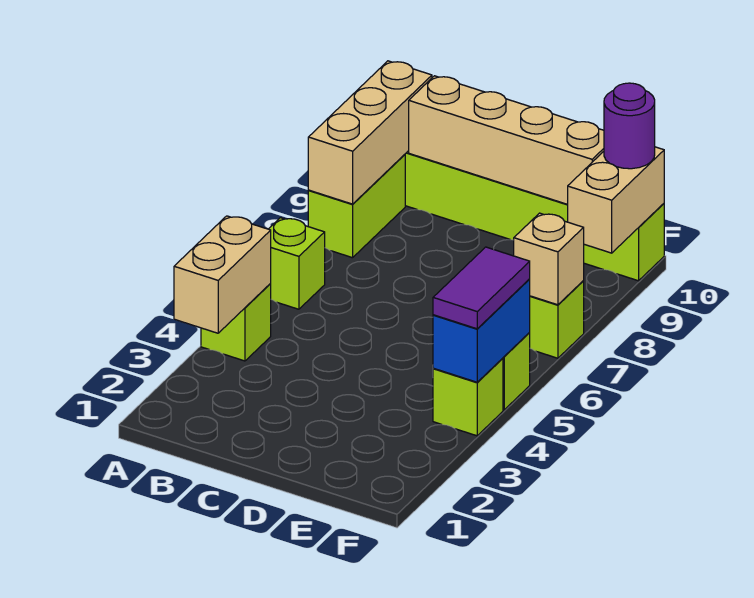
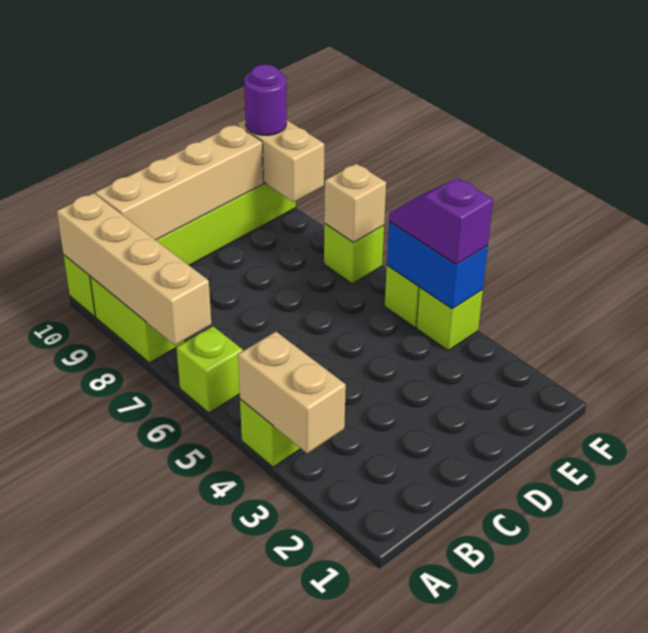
tan brick A8:A10 level 2 -> tan brick A7:A10 level 2
purple tile F4:F5 level 3 -> purple slope F4:F5 level 3 top 4

